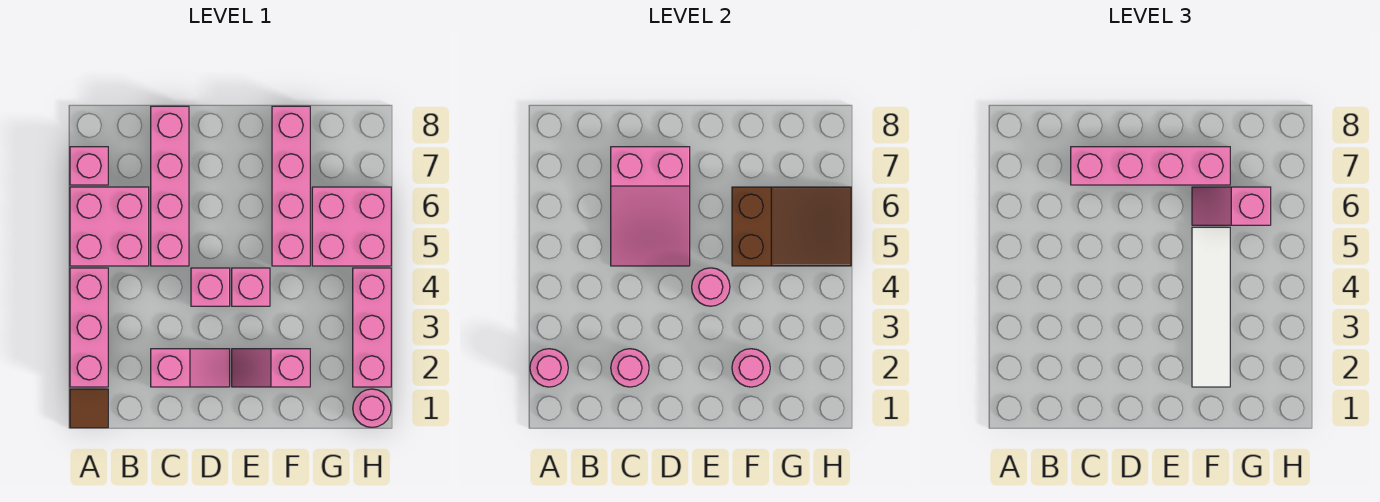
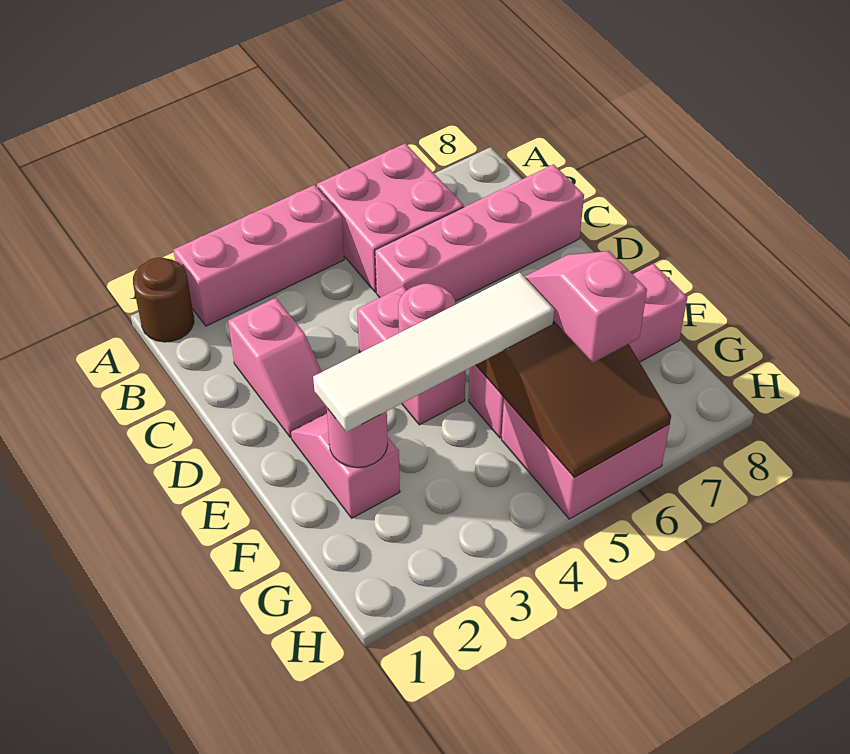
brown tile A1 level 1 -> brown round brick A1 level 1
pink round brick A2 level 2 -> none
pink brick A7 level 1 -> none
pink round brick C2 level 2 -> none
pink slope C5:D7 level 2 top 7 -> none
pink brick C7:F7 level 3 -> none
pink round brick H1 level 1 -> none
pink brick H2:H4 level 1 -> none

